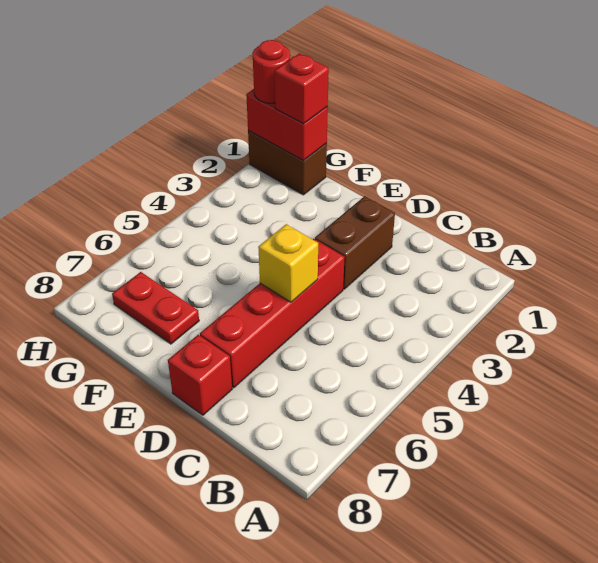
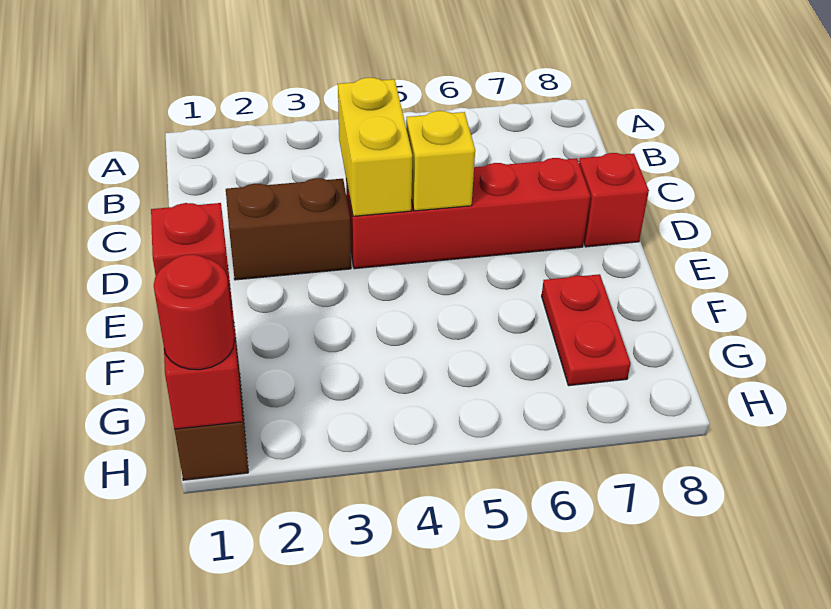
none -> yellow brick C4:D4 level 2

